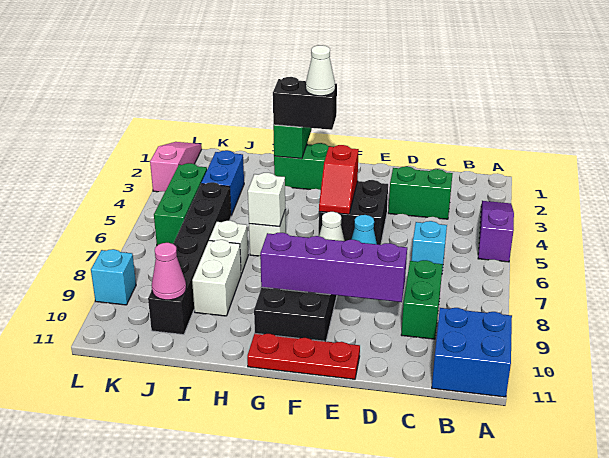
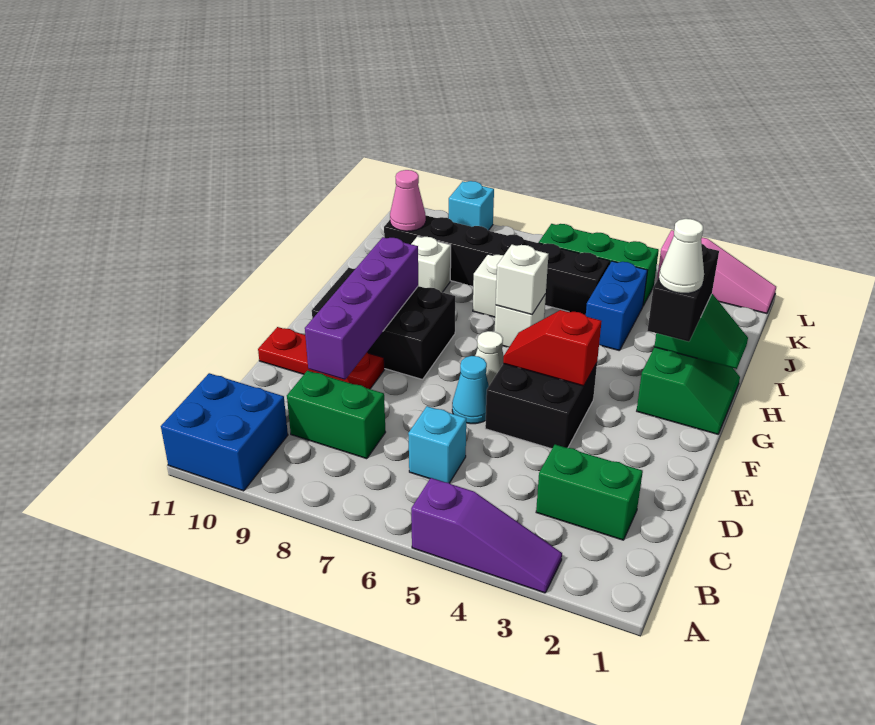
green brick C3:D3 level 1 -> green brick C2:C3 level 1
red plate E11:G11 level 1 -> red plate E9:E11 level 1
white brick I8:I9 level 1 -> white brick I9 level 1
blue brick J3:J4 level 1 -> blue brick I4:J4 level 1

